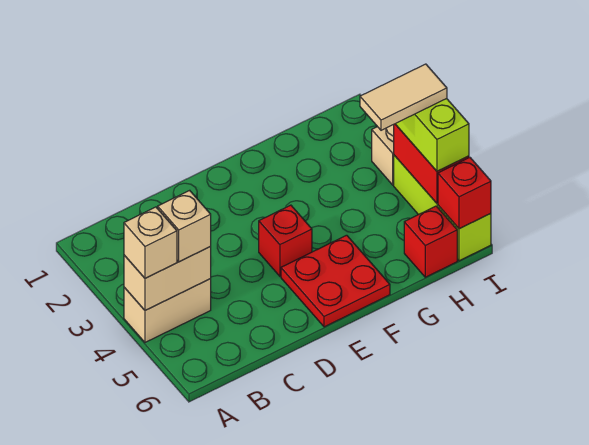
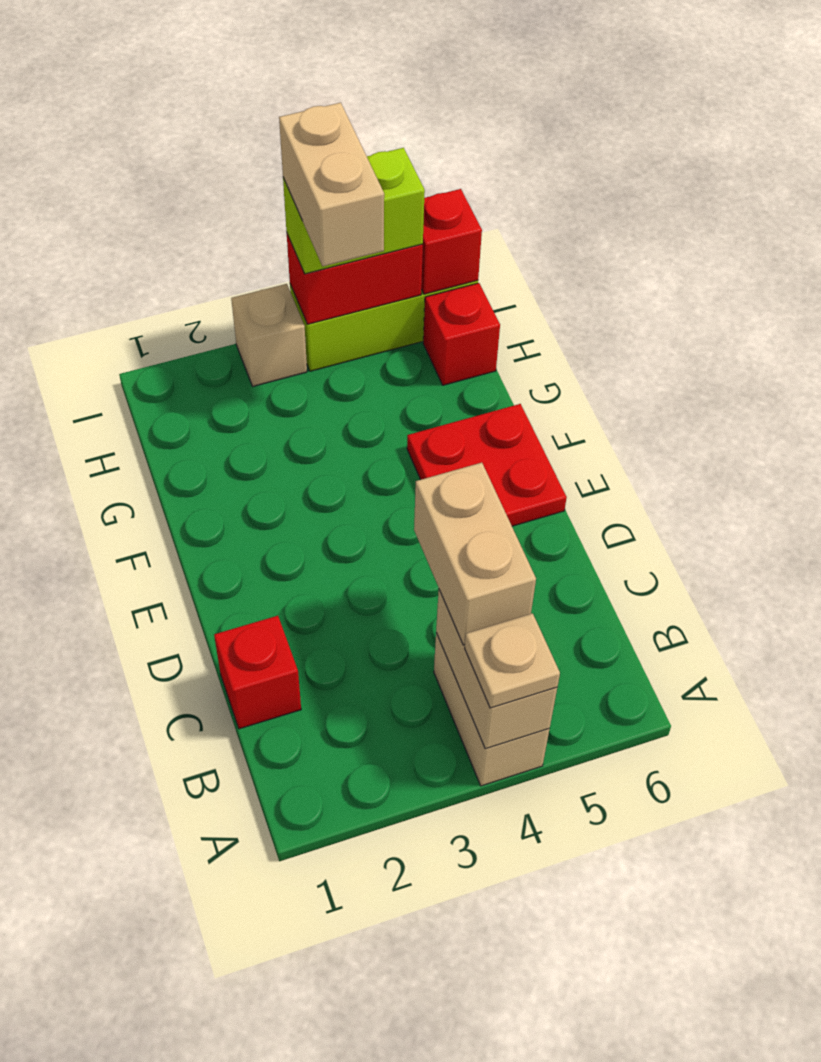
tan brick A4 level 3 -> tan plate A4 level 3
tan brick B4 level 3 -> tan brick B4:C4 level 3
red brick E4 level 1 -> red brick C1 level 1
tan tile H4:I4 level 4 -> tan brick H4:I4 level 4

